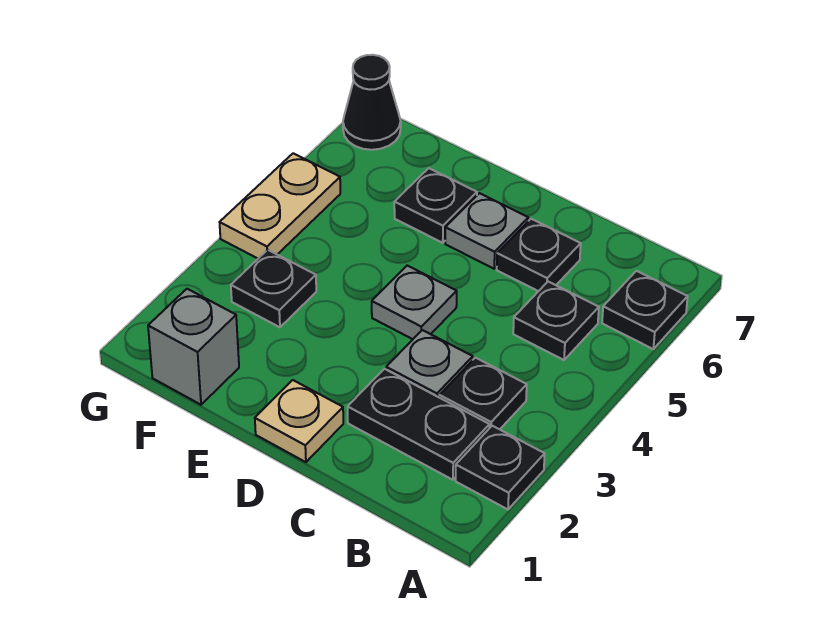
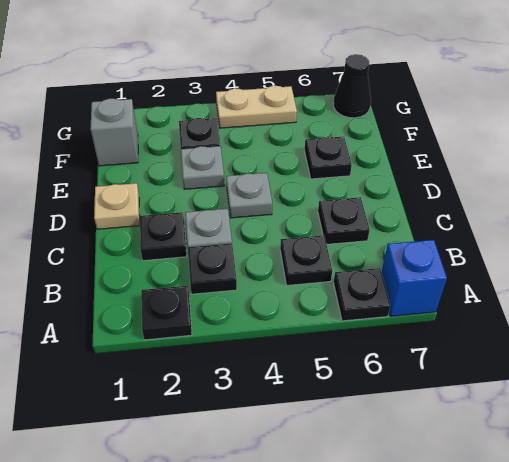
none -> blue brick A7 level 1
black plate B2:C2 level 1 -> black plate C2 level 1
grey plate D6 level 1 -> grey plate E3 level 1

